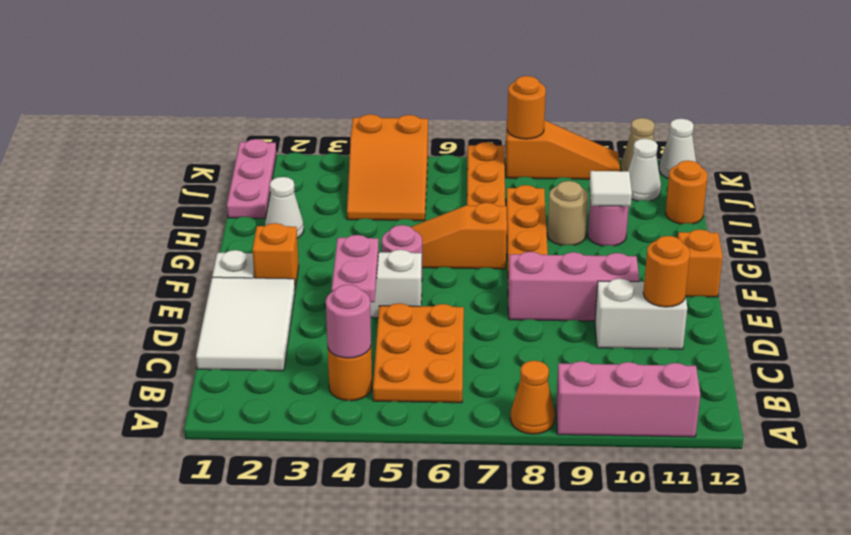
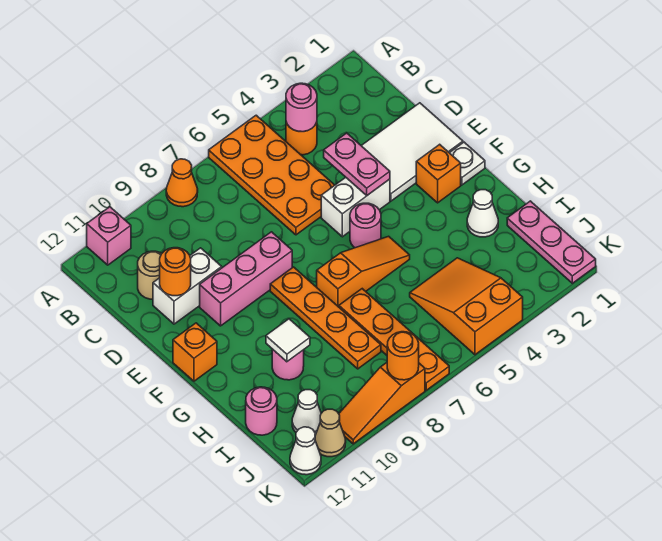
pink brick A9:A11 level 1 -> pink brick A11 level 1
orange plate B5:D6 level 1 -> orange plate A5:D6 level 1
white tile C1:E2 level 1 -> white tile D1:E3 level 1
tan round brick H9 level 1 -> tan round brick C11 level 1
orange round brick I12 level 1 -> pink round brick I12 level 1

